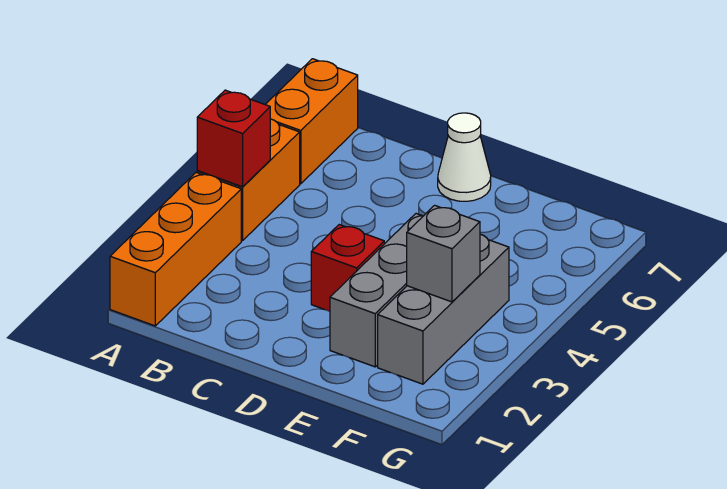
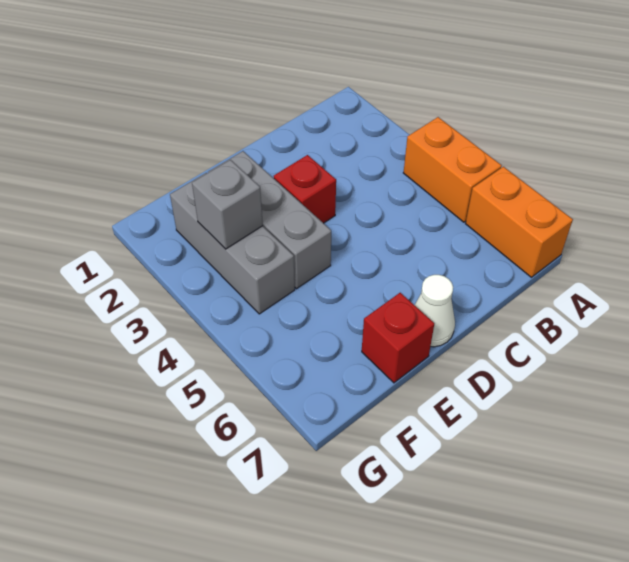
orange brick A1:A3 level 1 -> none
red brick A4 level 2 -> red brick E7 level 1

